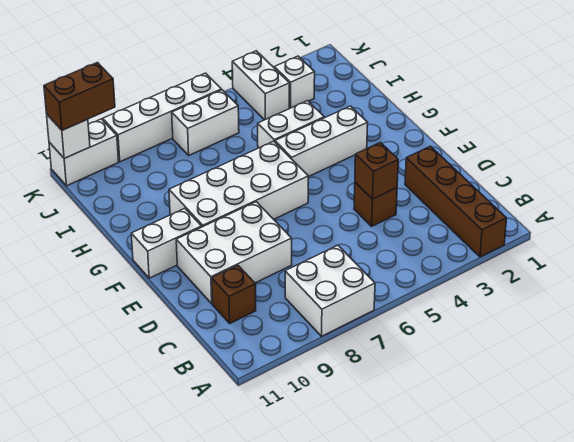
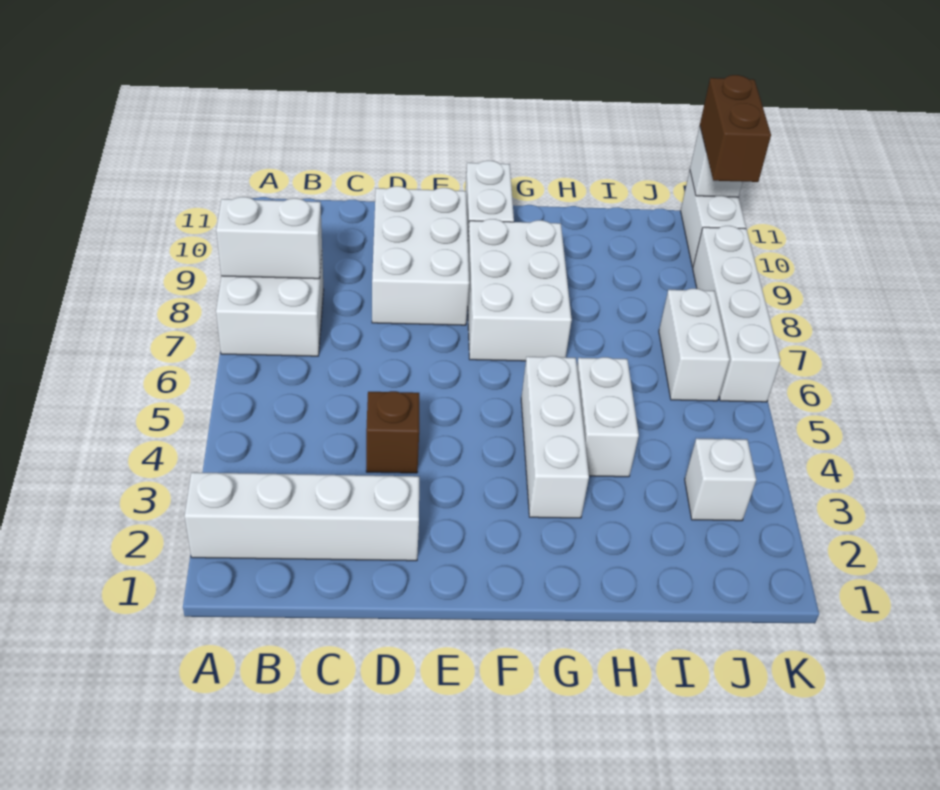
brown brick A2:D2 level 1 -> white brick A2:D2 level 1
brown brick C10 level 1 -> none
brown brick D4 level 2 -> none
white brick F6:G9 level 1 -> white brick F7:G9 level 1
white brick J4:K4 level 1 -> white brick A8:B8 level 2

